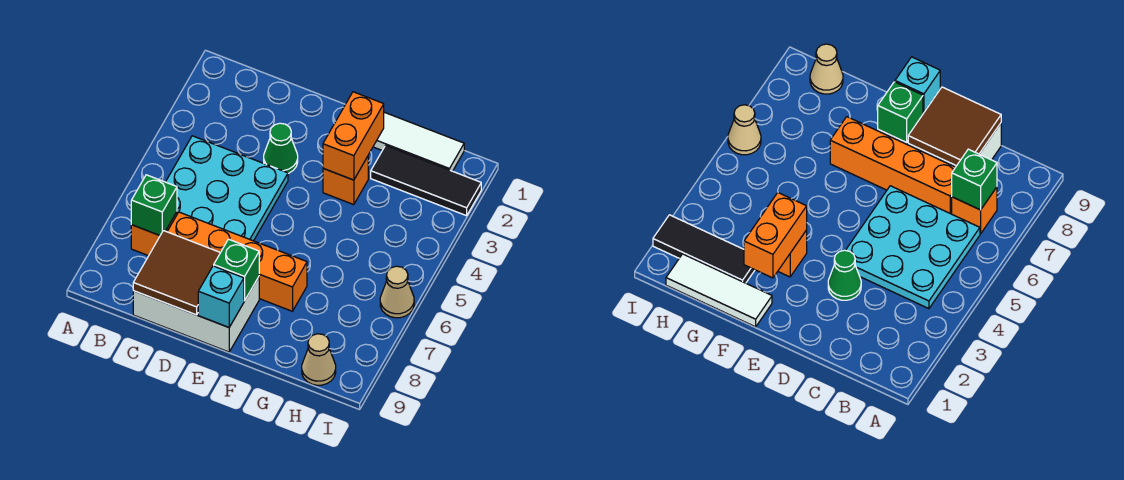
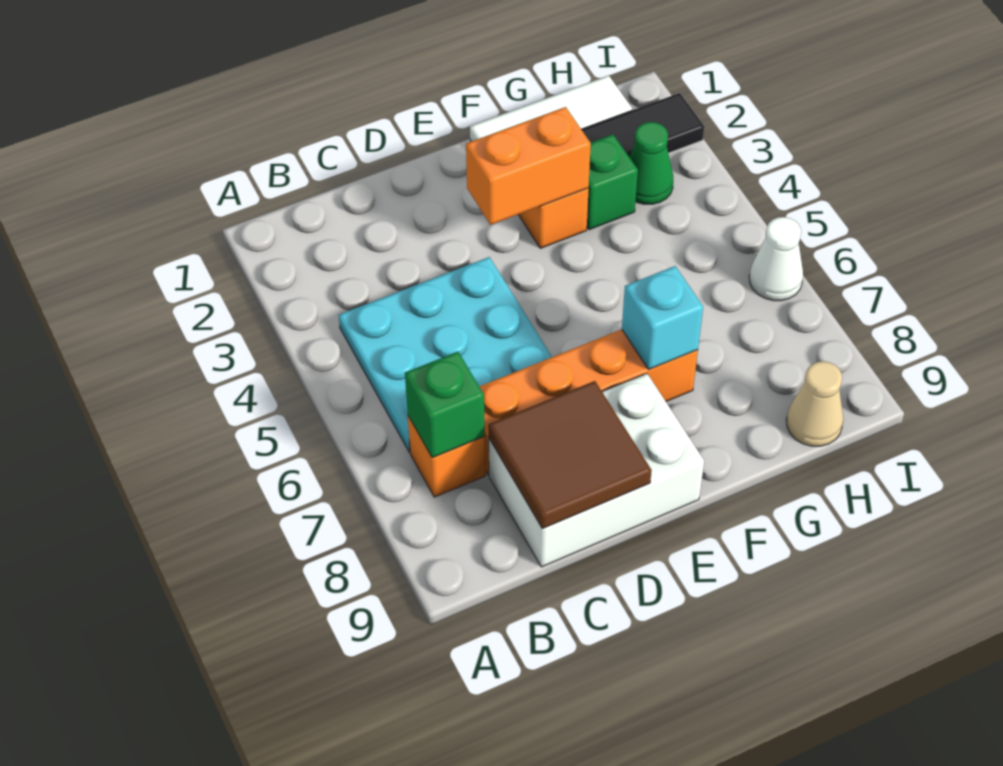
green cone D3 level 1 -> green cone H3 level 1
green brick E8 level 2 -> green brick G3 level 1
cyan brick E9 level 2 -> cyan brick F7 level 2
orange brick F2:F3 level 2 -> orange brick E3:F3 level 2
tan cone I6 level 1 -> white cone I6 level 1

